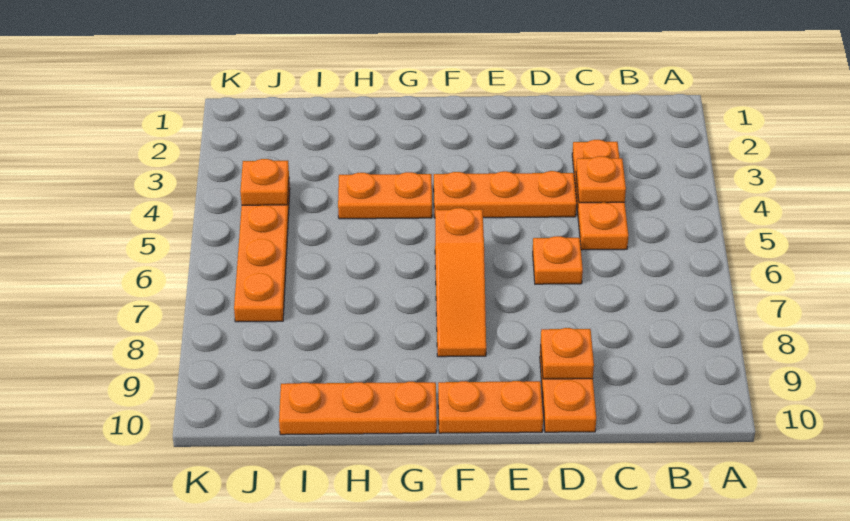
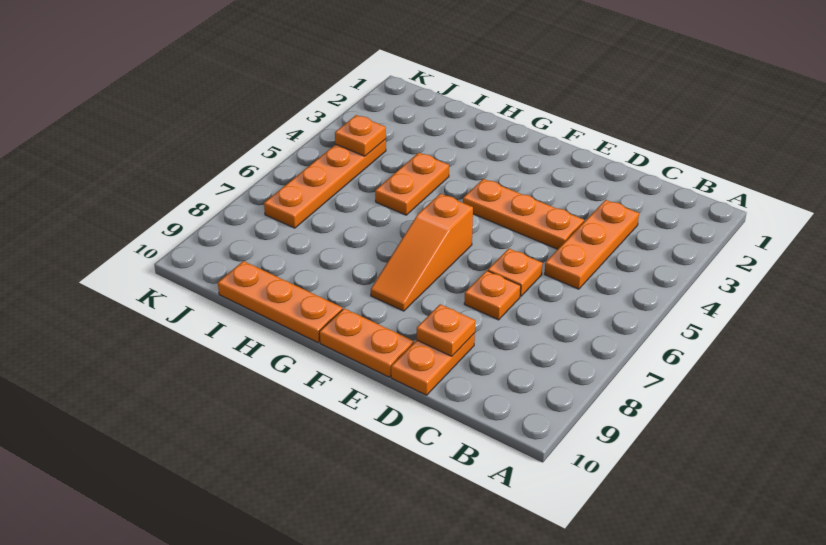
orange plate C4 level 2 -> orange plate D7 level 1
orange plate G4:H4 level 1 -> orange plate H4:H5 level 1

